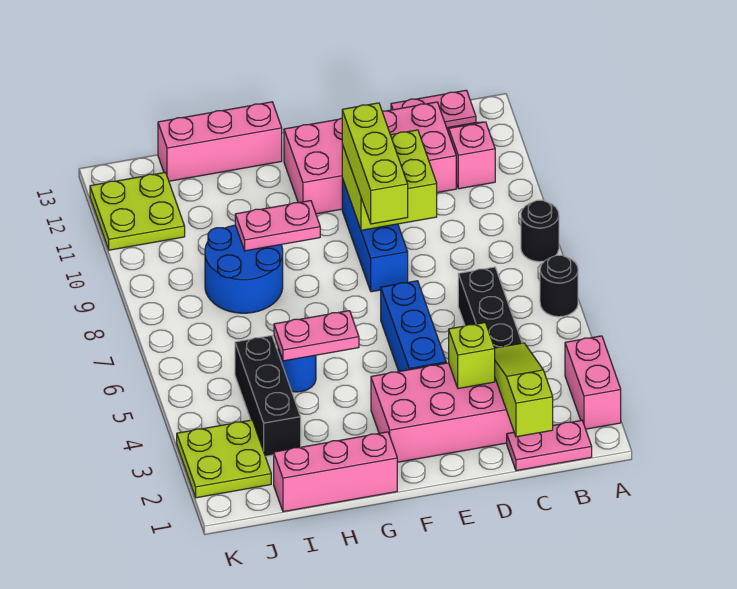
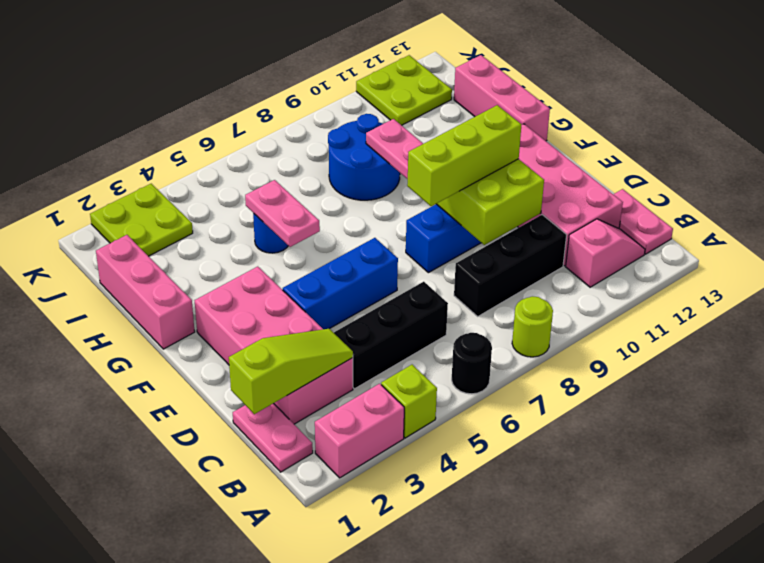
black round brick A8 level 1 -> lime round brick A8 level 1
lime brick D3 level 2 -> lime brick A4 level 1
black brick I3:I5 level 1 -> black brick C8:C10 level 1

